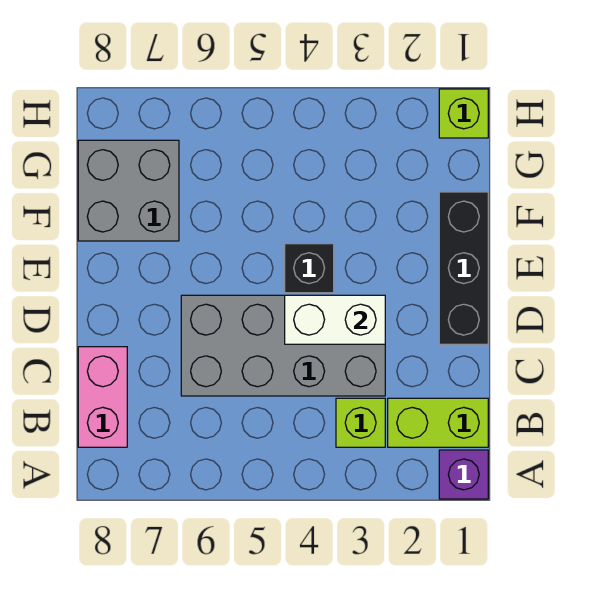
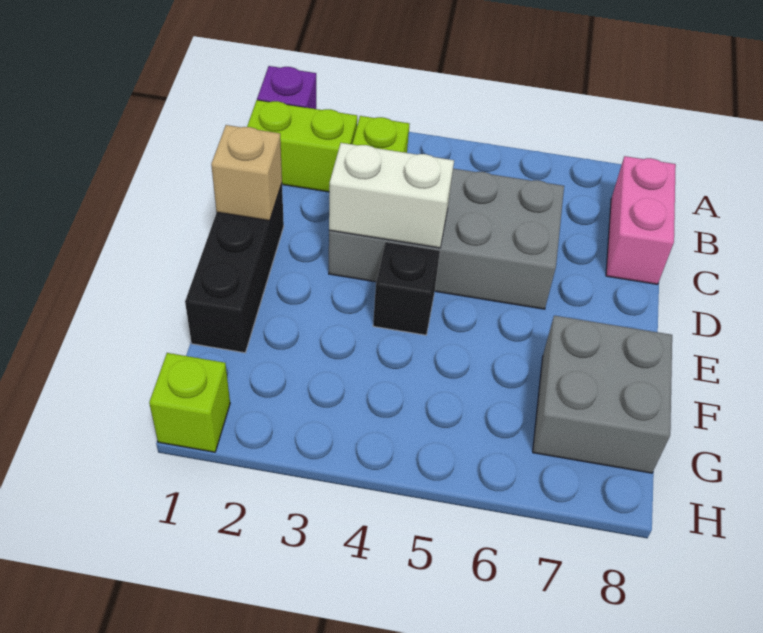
none -> tan brick D1 level 2

